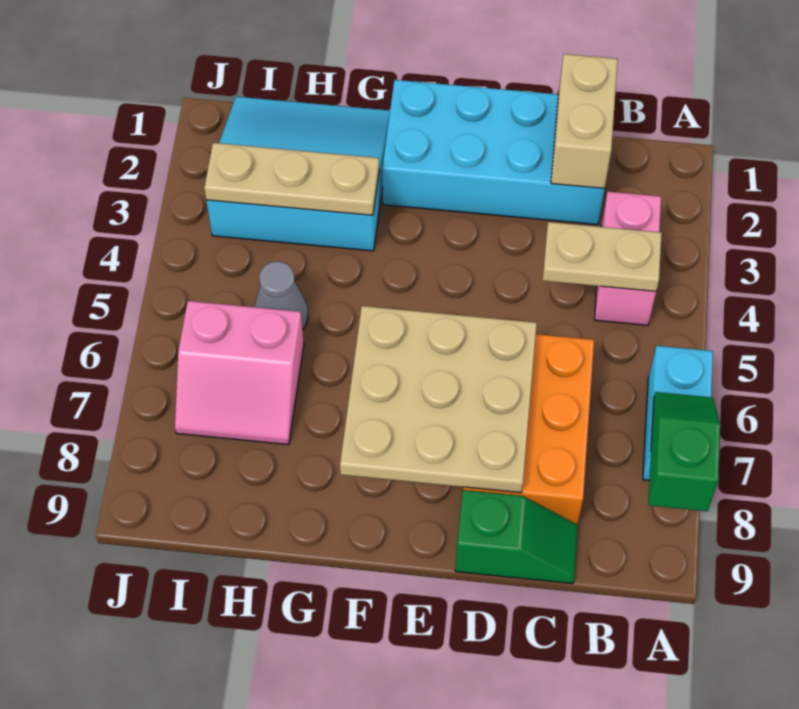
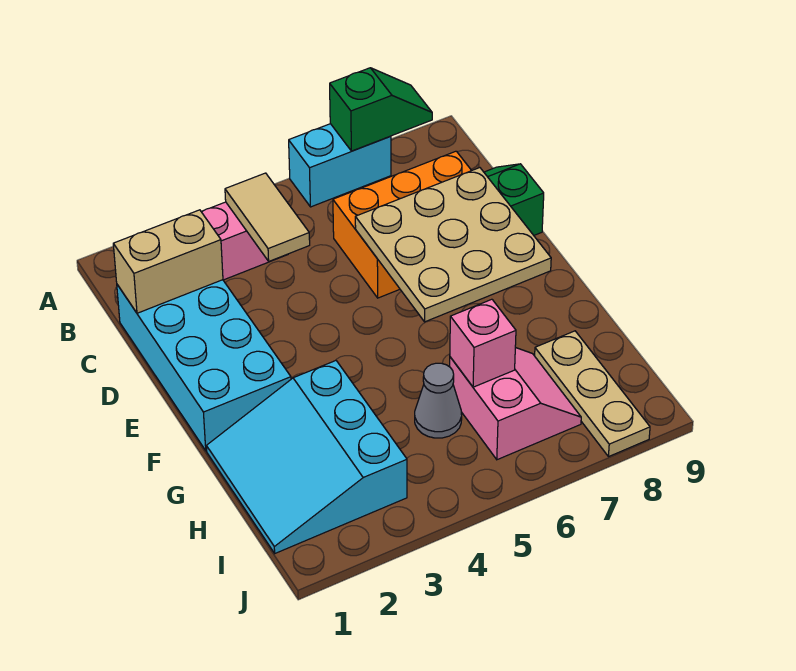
green slope A7:A8 level 2 top 8 -> green slope A7:A8 level 2 top 7
tan plate B4:C4 level 2 -> tan tile B4:C4 level 2
tan plate G3:I3 level 2 -> tan plate H8:J8 level 1
none -> pink brick H6 level 2

